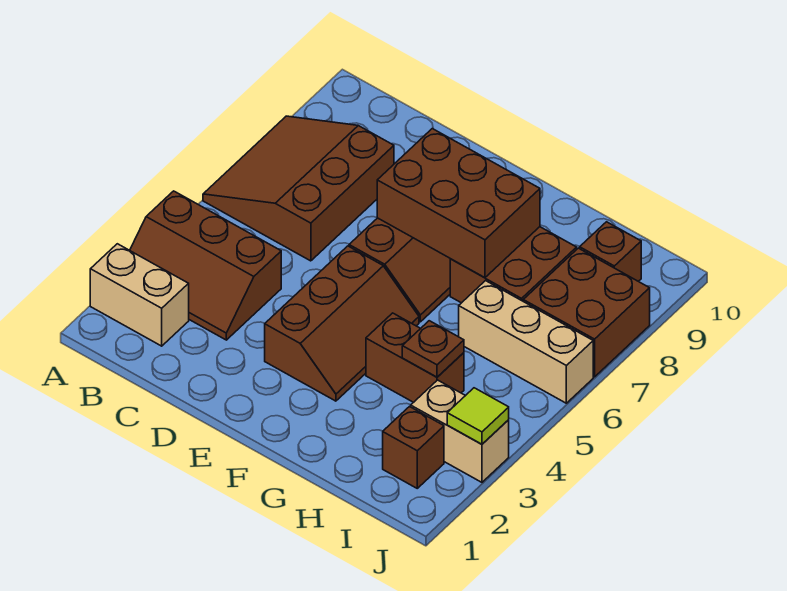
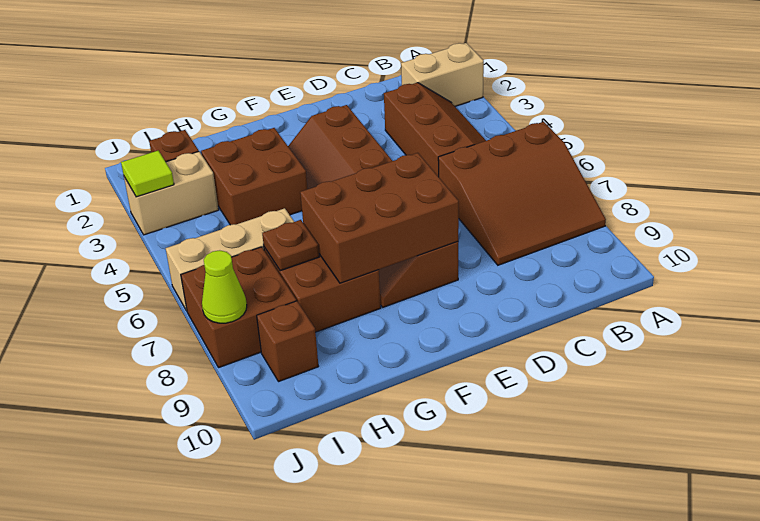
brown slope A3:C4 level 1 top 4 -> brown slope B3:C5 level 1 top C
brown slope A6:C8 level 1 top C -> brown slope A6:C8 level 1 top 6
brown brick G4:H4 level 1 -> brown brick G3:H4 level 1
brown plate H4 level 2 -> brown plate H7 level 2
none -> lime cone J8 level 2

